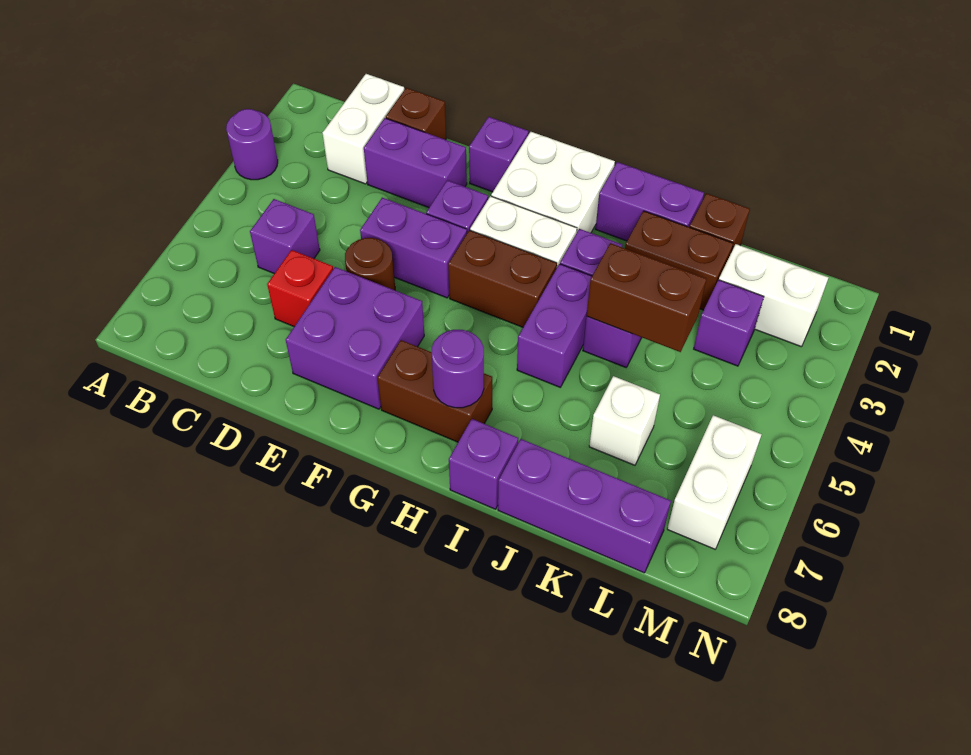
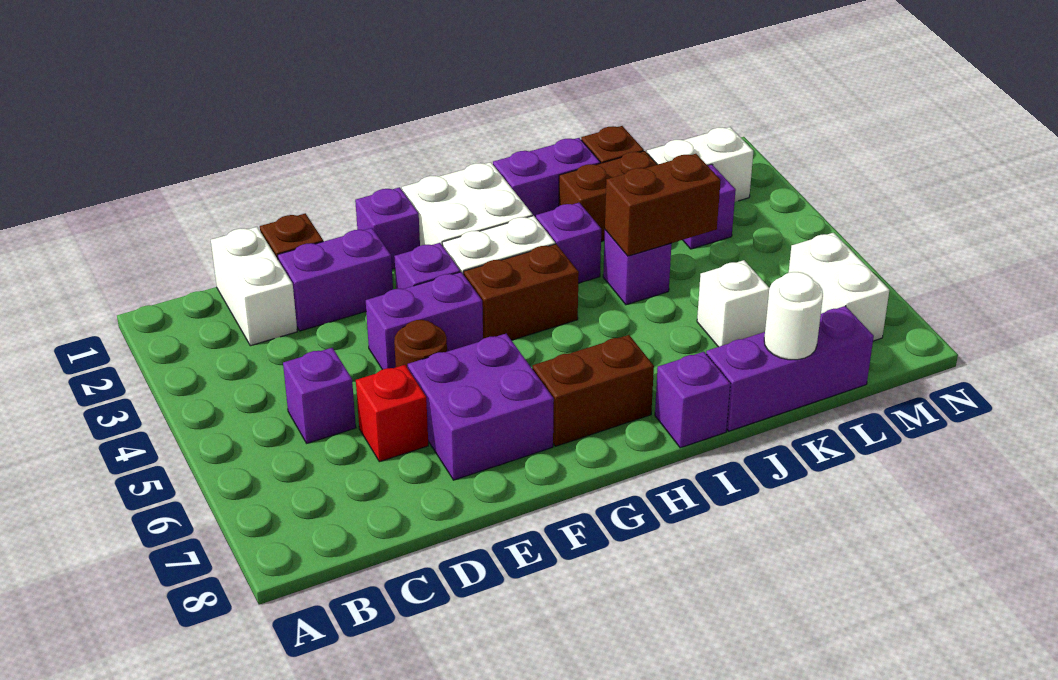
purple round brick A3 level 1 -> none
purple round brick H7 level 2 -> none
purple brick I4:I5 level 1 -> none
none -> white round brick K8 level 2

